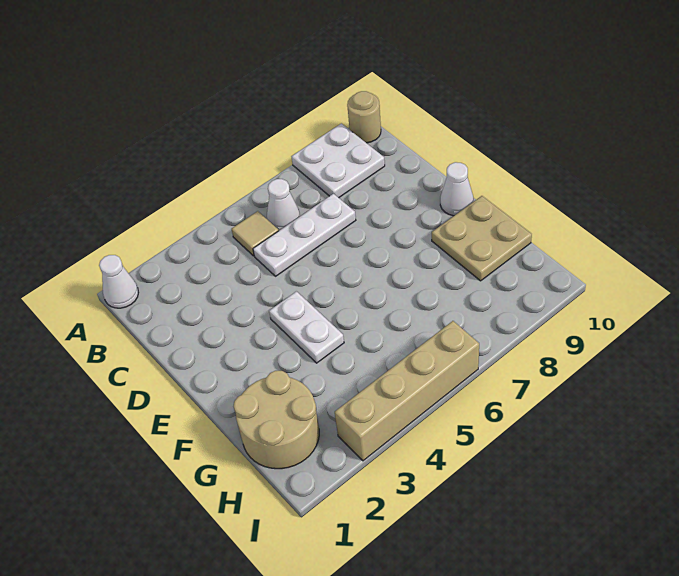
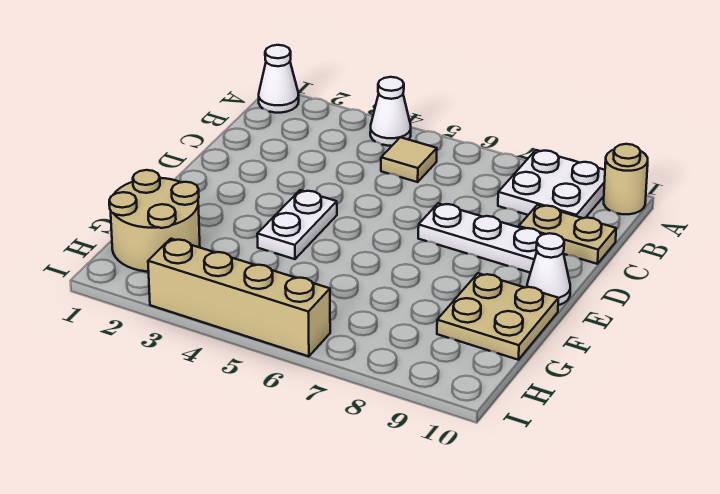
white cone B6 level 1 -> white cone A4 level 1
white plate C5:C7 level 1 -> white plate D7:D9 level 1
none -> tan plate C9:C10 level 1

